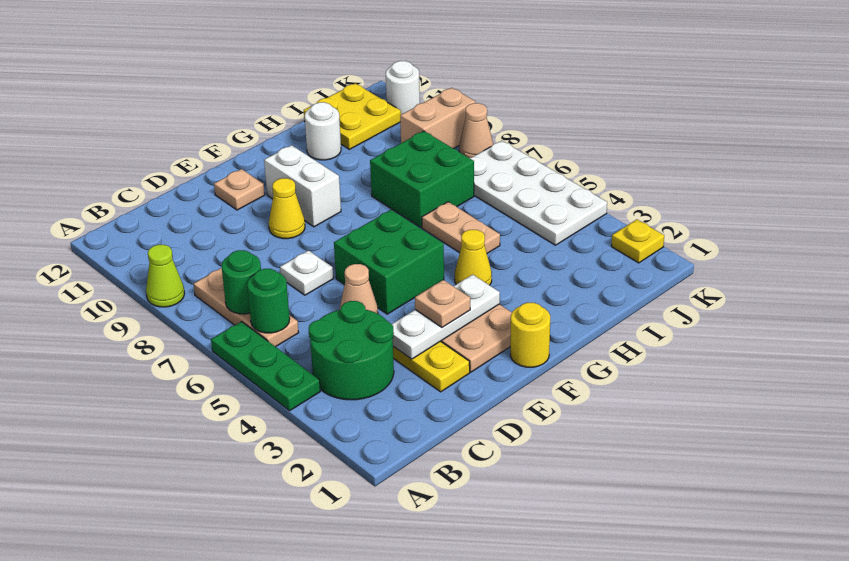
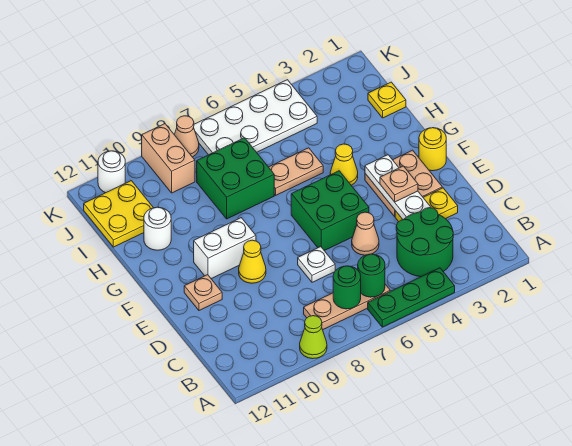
yellow plate K2 level 1 -> yellow plate I1 level 1

